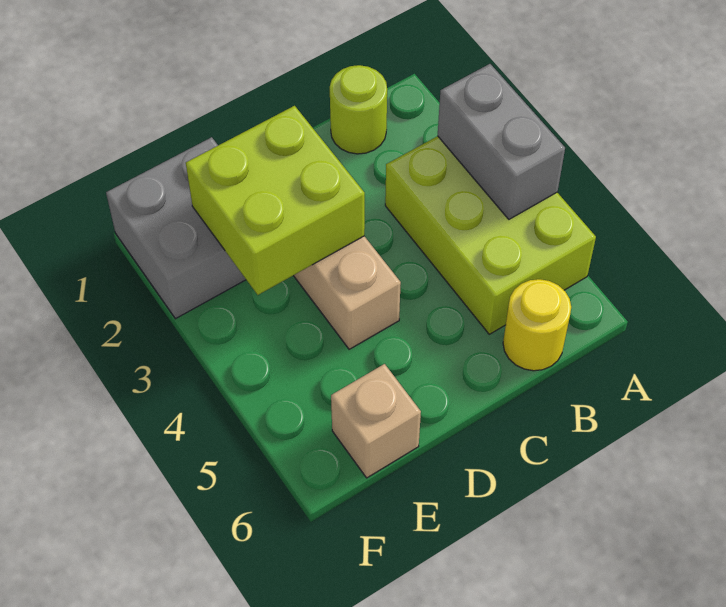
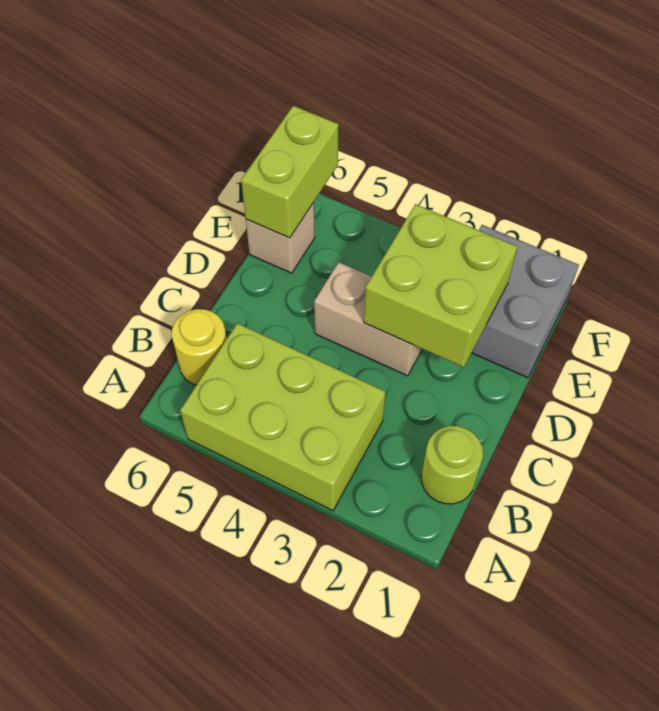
grey brick A3:A4 level 2 -> none
none -> lime brick E6:F6 level 2

